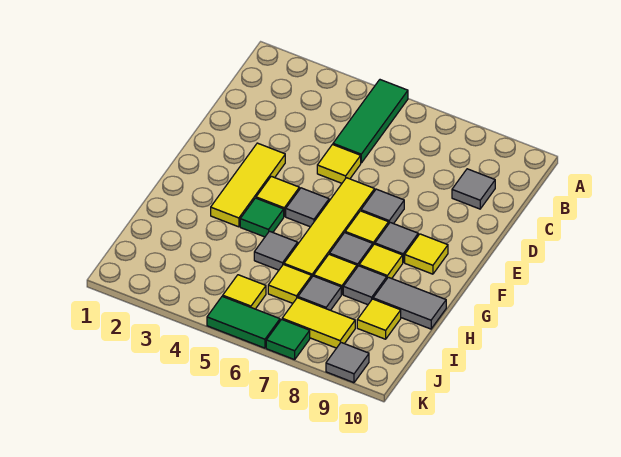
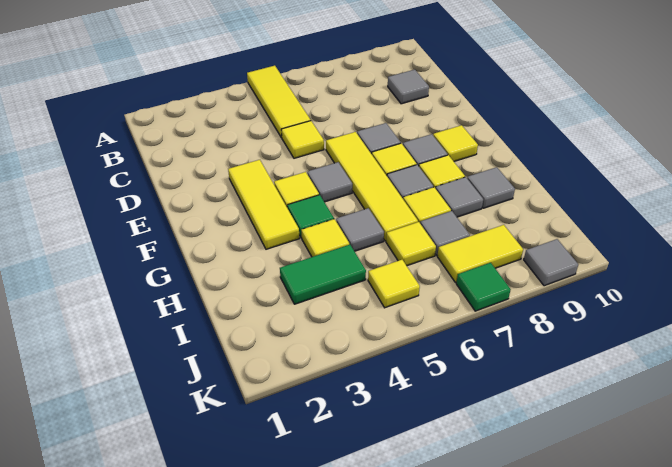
green tile A5:C5 level 1 -> yellow tile A5:C5 level 1
grey tile H9:H10 level 1 -> grey tile H9 level 1
yellow tile I9 level 1 -> yellow tile H4 level 1
green tile K5:K6 level 1 -> green tile I3:I4 level 1

